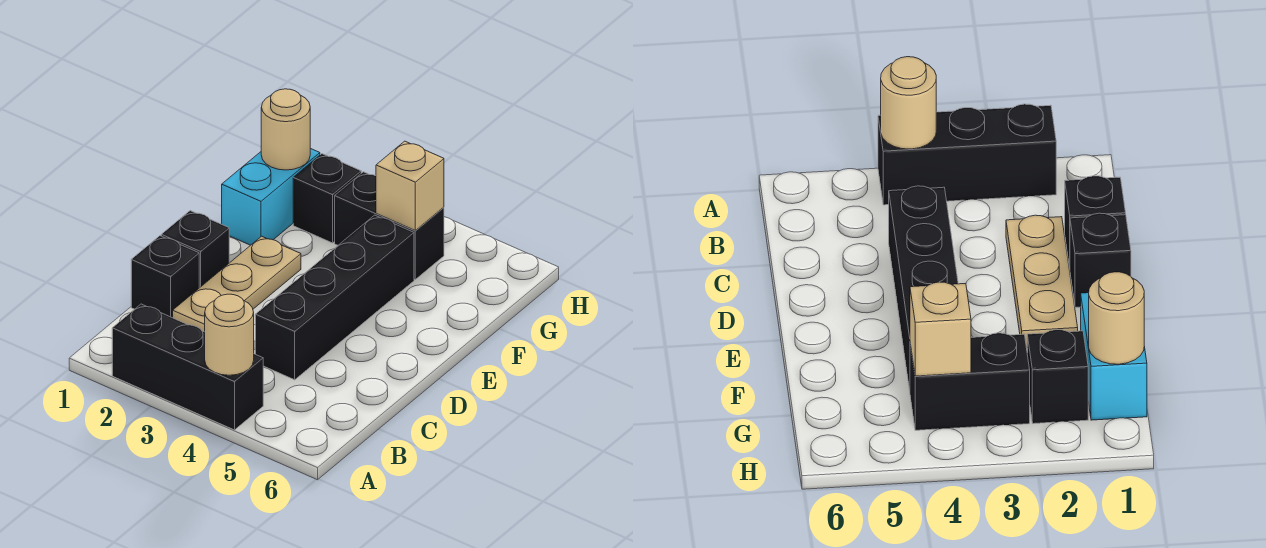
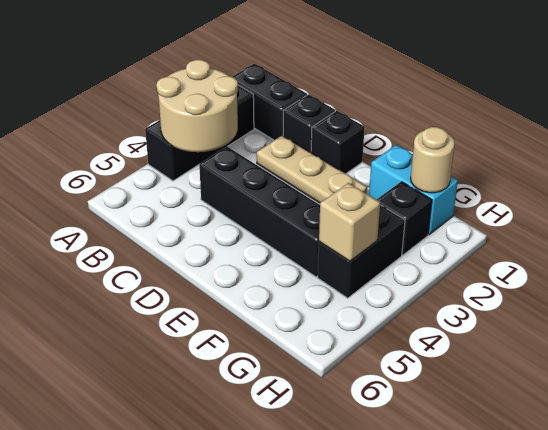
none -> black brick A1:B1 level 1
tan round brick A4 level 2 -> tan round brick A3:B4 level 2

